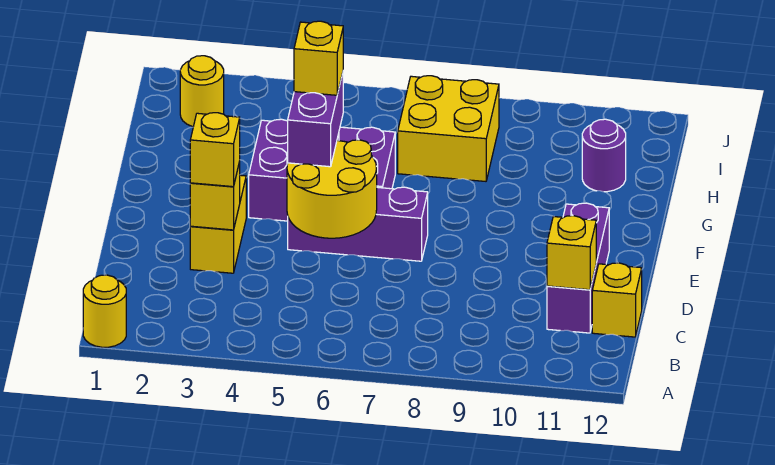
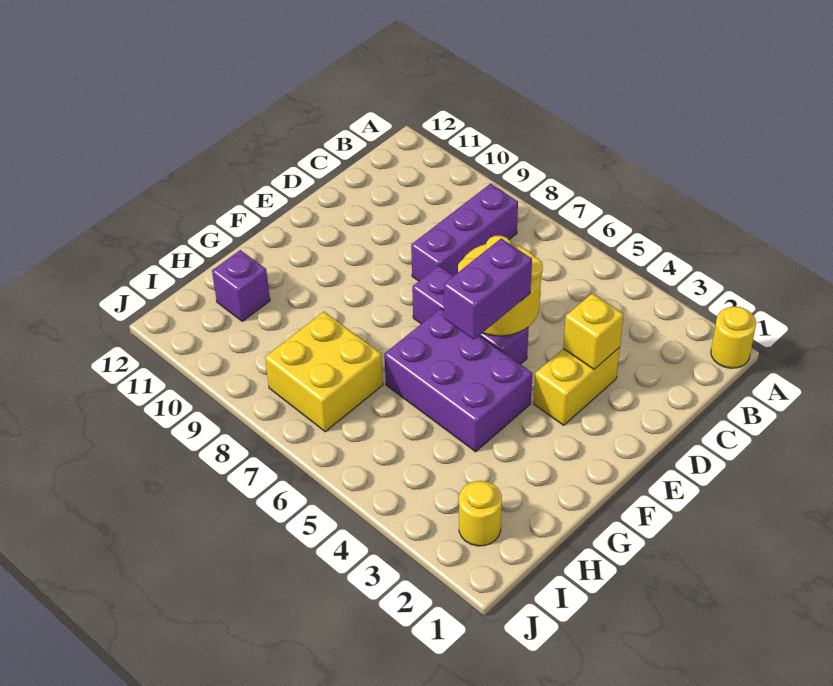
purple brick C11:E11 level 1 -> purple brick B8:D8 level 1
yellow brick C11 level 2 -> none
yellow brick C12 level 1 -> none
yellow brick D3 level 3 -> none
yellow brick F5 level 4 -> none
purple round brick H11 level 1 -> purple brick H11 level 1

